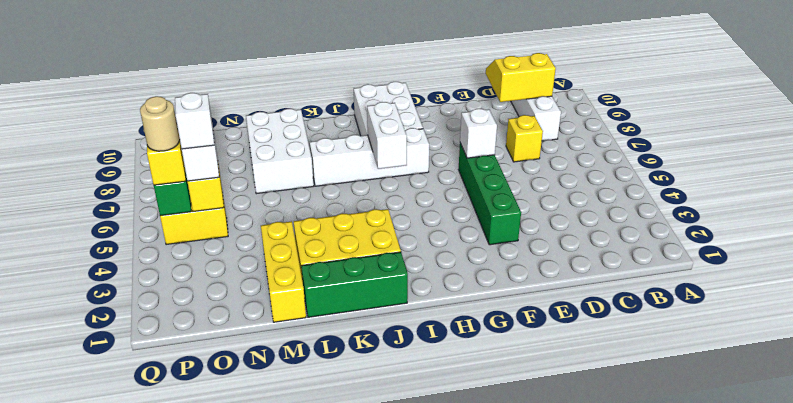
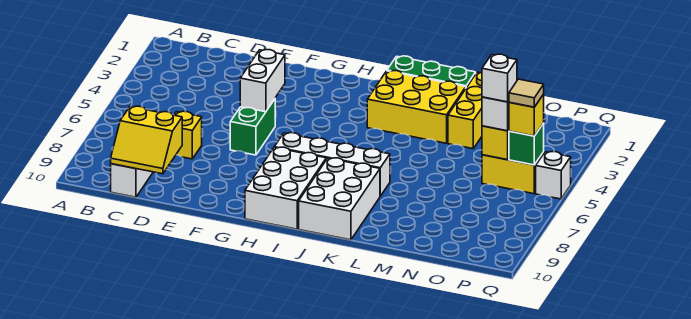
green brick F3:F6 level 1 -> green brick F5:F6 level 1
white brick F6 level 2 -> white brick Q5 level 1
white brick I6:I7 level 2 -> white brick F4:F5 level 2
white brick L7:M9 level 1 -> white brick J8:K10 level 1
tan round brick P5 level 4 -> tan tile P5 level 4

